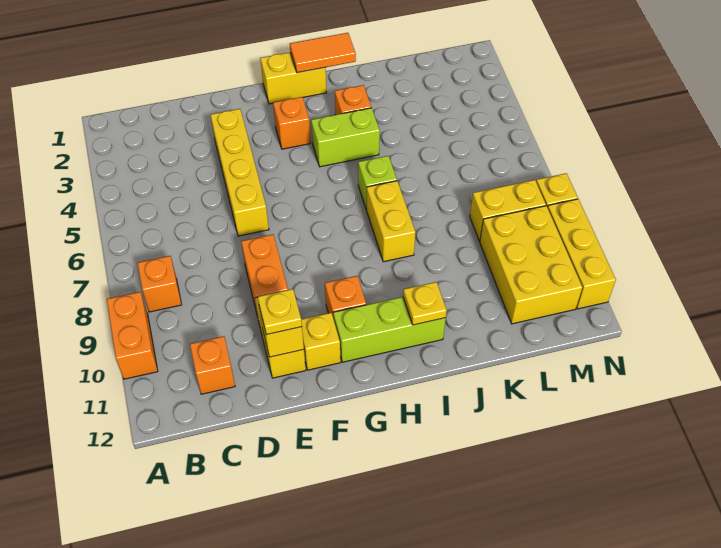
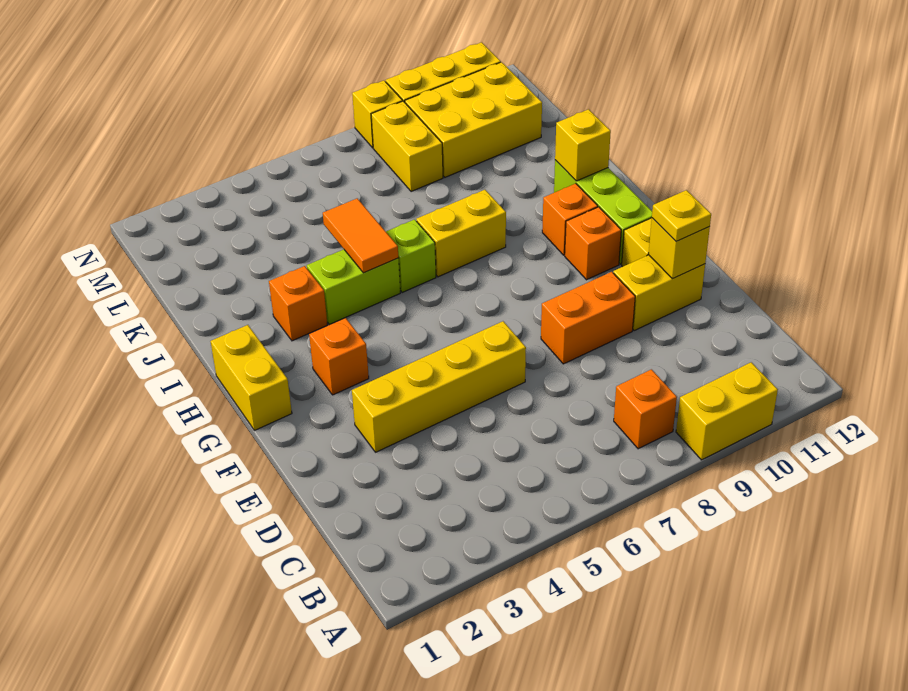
orange brick A9:A10 level 1 -> yellow brick A9:A10 level 1
orange brick C11 level 1 -> orange brick H10 level 1
orange tile H1:I1 level 2 -> orange tile I5:J5 level 2
lime brick H4:I4 level 1 -> lime brick I4:I5 level 1
yellow plate I11 level 2 -> yellow brick I11 level 2

